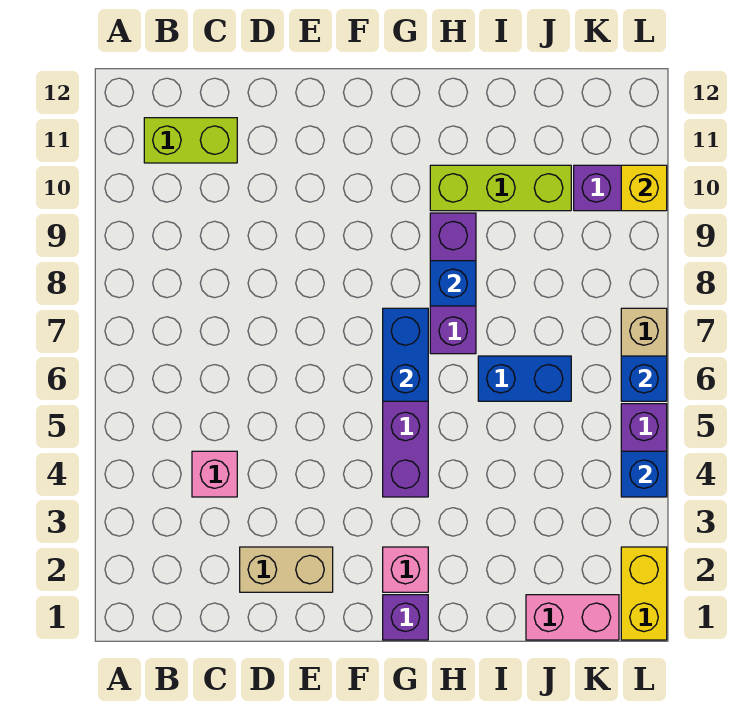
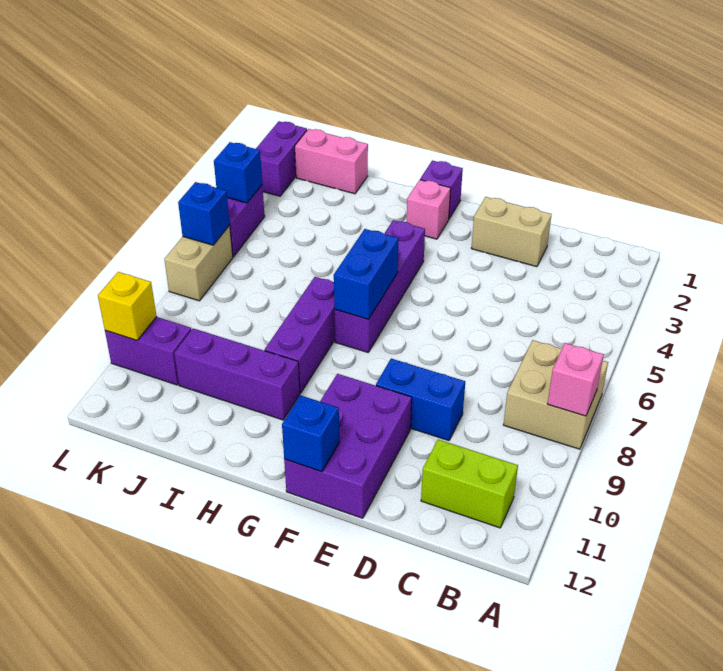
none -> tan brick A7:B8 level 1
pink brick C4 level 1 -> pink brick A8 level 2
none -> purple brick E10:F12 level 1
blue brick H8 level 2 -> blue brick F12 level 2
lime brick H10:J10 level 1 -> purple brick H10:J10 level 1
blue brick I6:J6 level 1 -> blue brick D9:E9 level 1
yellow brick L1:L2 level 1 -> purple brick L1:L2 level 1

